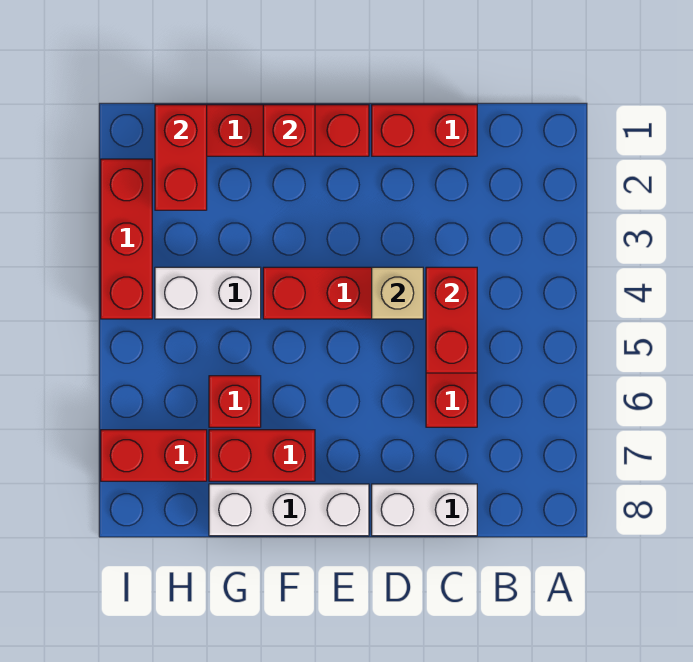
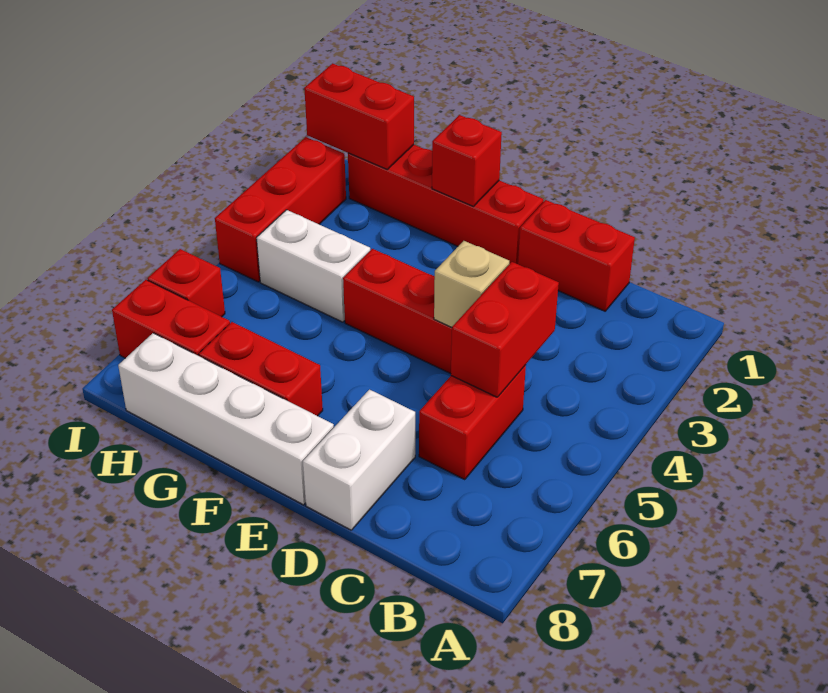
white brick C8:D8 level 1 -> white brick D7:D8 level 1
white brick E8:G8 level 1 -> white brick E8:H8 level 1
red brick G6 level 1 -> red brick I6 level 1
red brick H1:H2 level 2 -> red brick H1:I1 level 2

